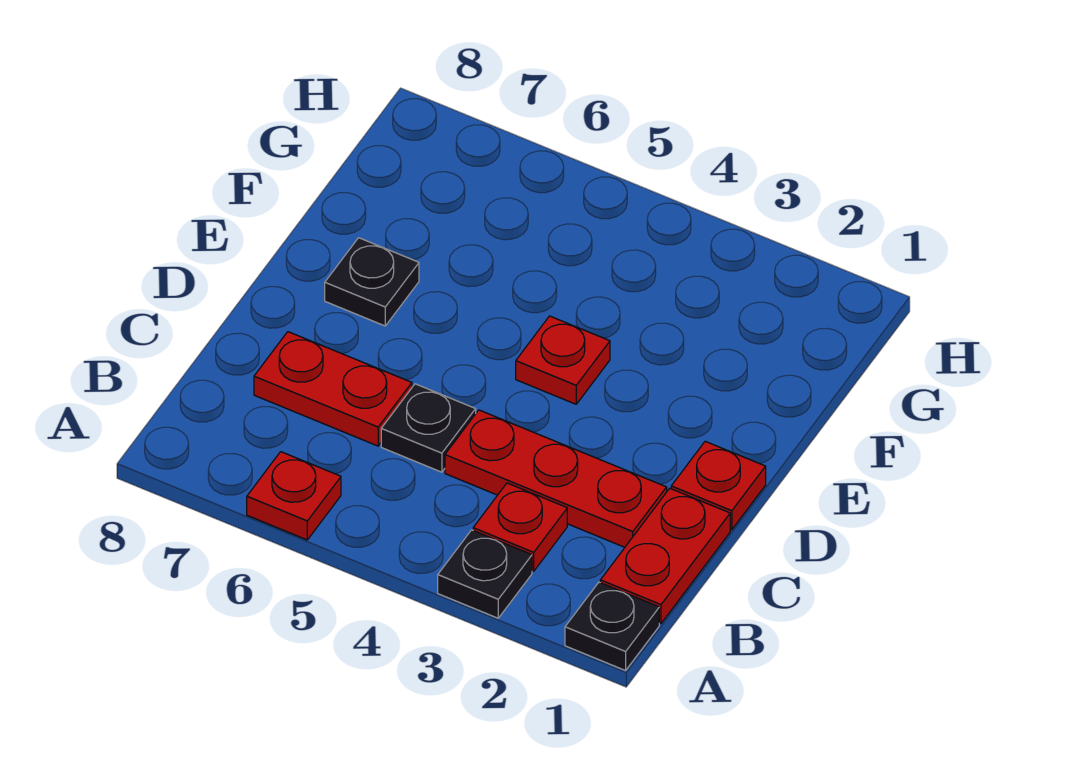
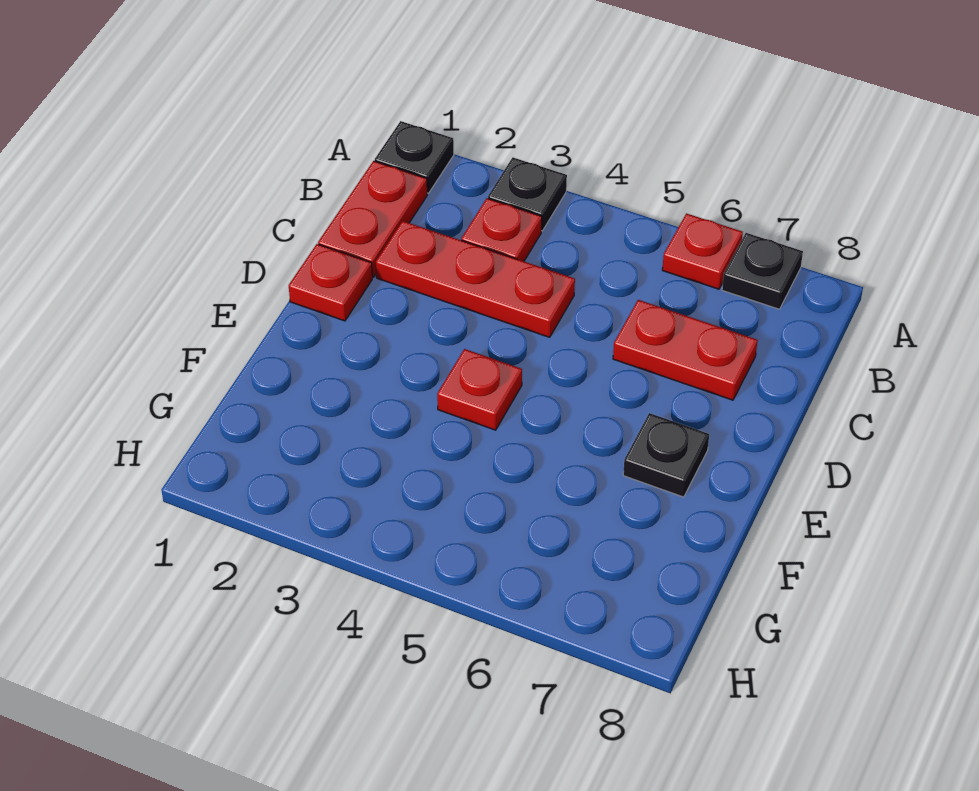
black plate C5 level 1 -> black plate A7 level 1

